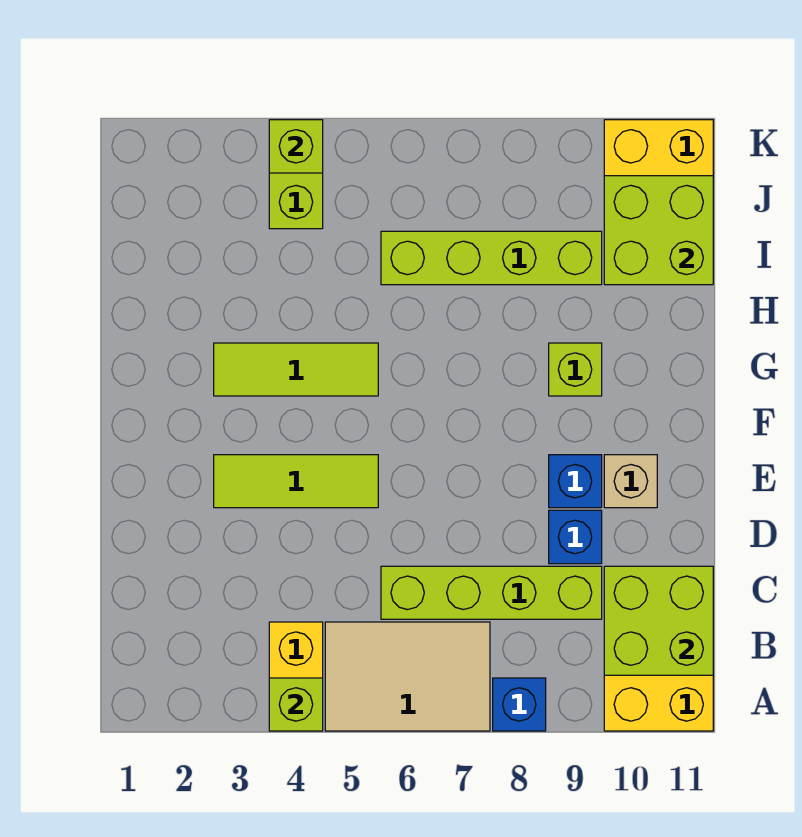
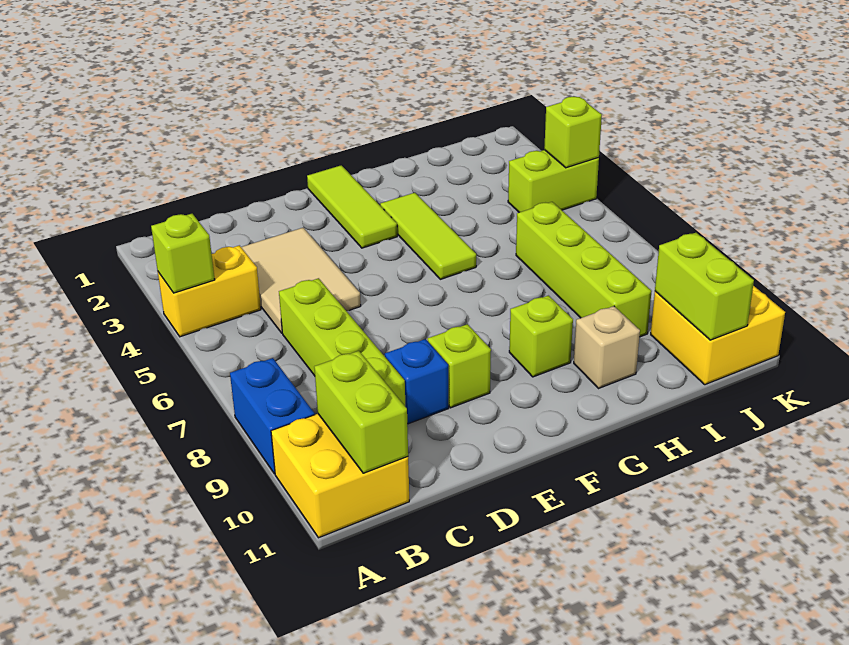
tan tile A5:B7 level 1 -> tan tile C3:D5 level 1
blue brick A8 level 1 -> blue brick A8:A9 level 1
lime brick B10:C11 level 2 -> lime brick B10:B11 level 2
lime tile E3:E5 level 1 -> lime tile F1:F3 level 1
blue brick E9 level 1 -> lime brick E9 level 1
tan brick E10 level 1 -> tan brick H10 level 1
lime brick I10:J11 level 2 -> lime brick J10:J11 level 2

